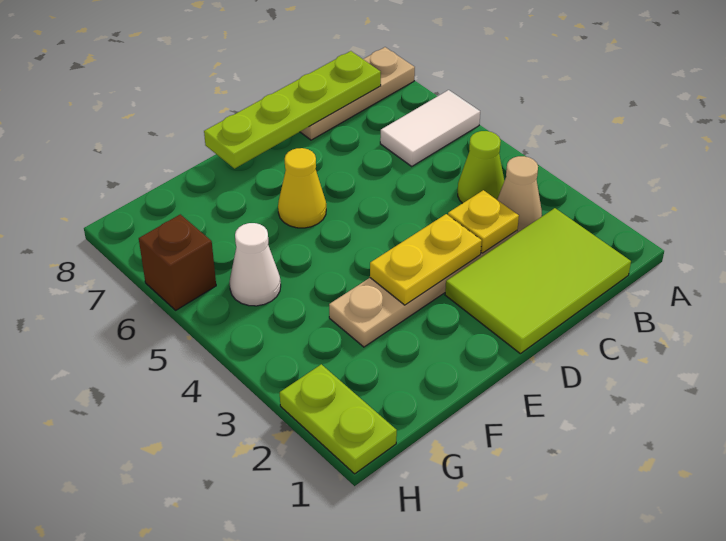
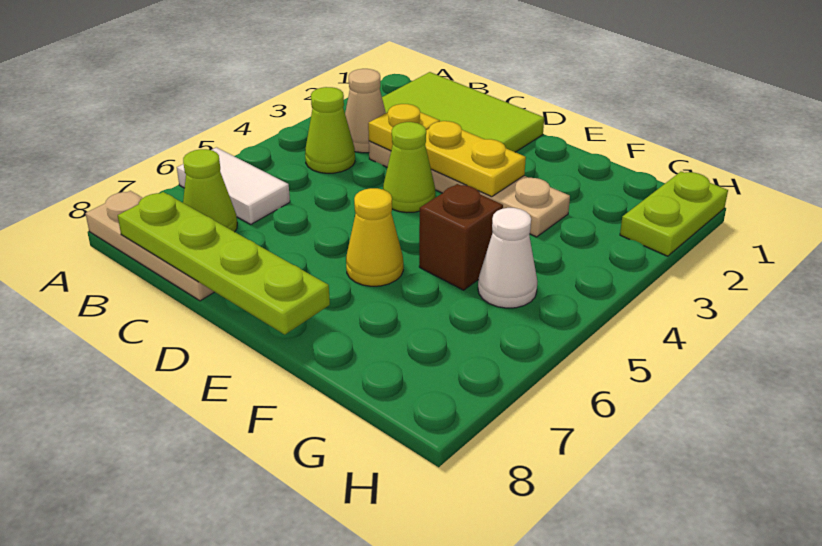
none -> lime cone B7 level 1
none -> lime cone D4 level 1
brown brick H6 level 1 -> brown brick F5 level 1

